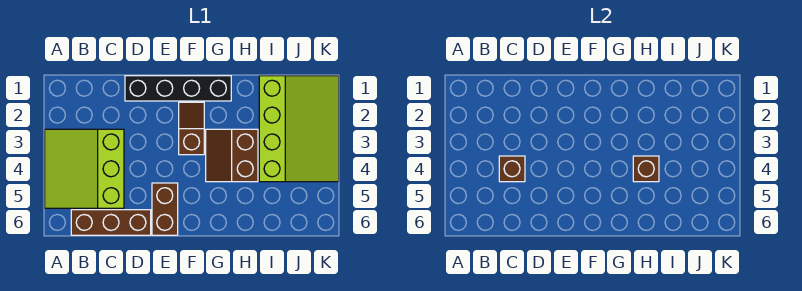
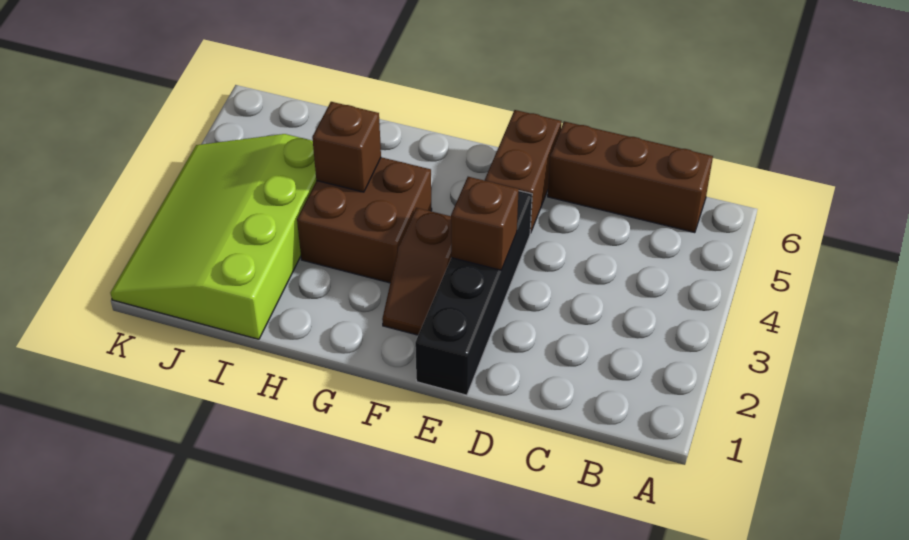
lime slope A3:C5 level 1 top C -> none
brown brick C4 level 2 -> brown brick E3 level 2
black brick D1:G1 level 1 -> black brick E1:E4 level 1
brown slope G3:H4 level 1 top H -> brown brick G3:H4 level 1

